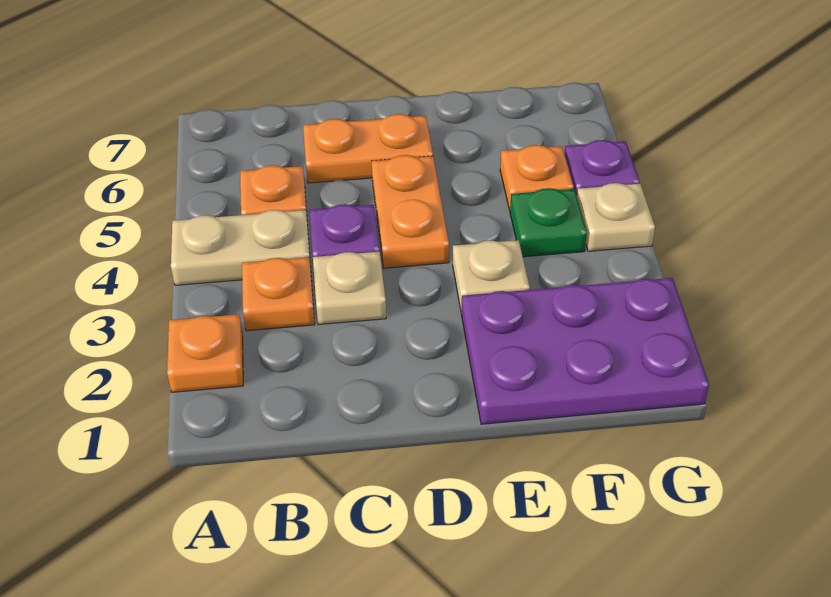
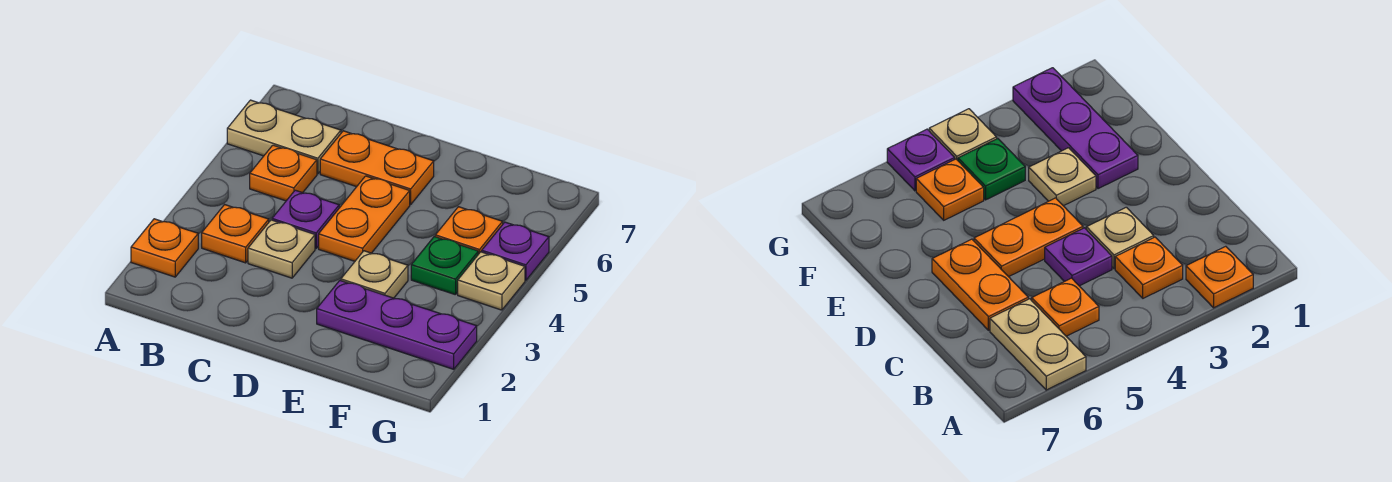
tan plate A4:B4 level 1 -> tan plate A6:B6 level 1
purple plate E1:G2 level 1 -> purple plate E2:G2 level 1

